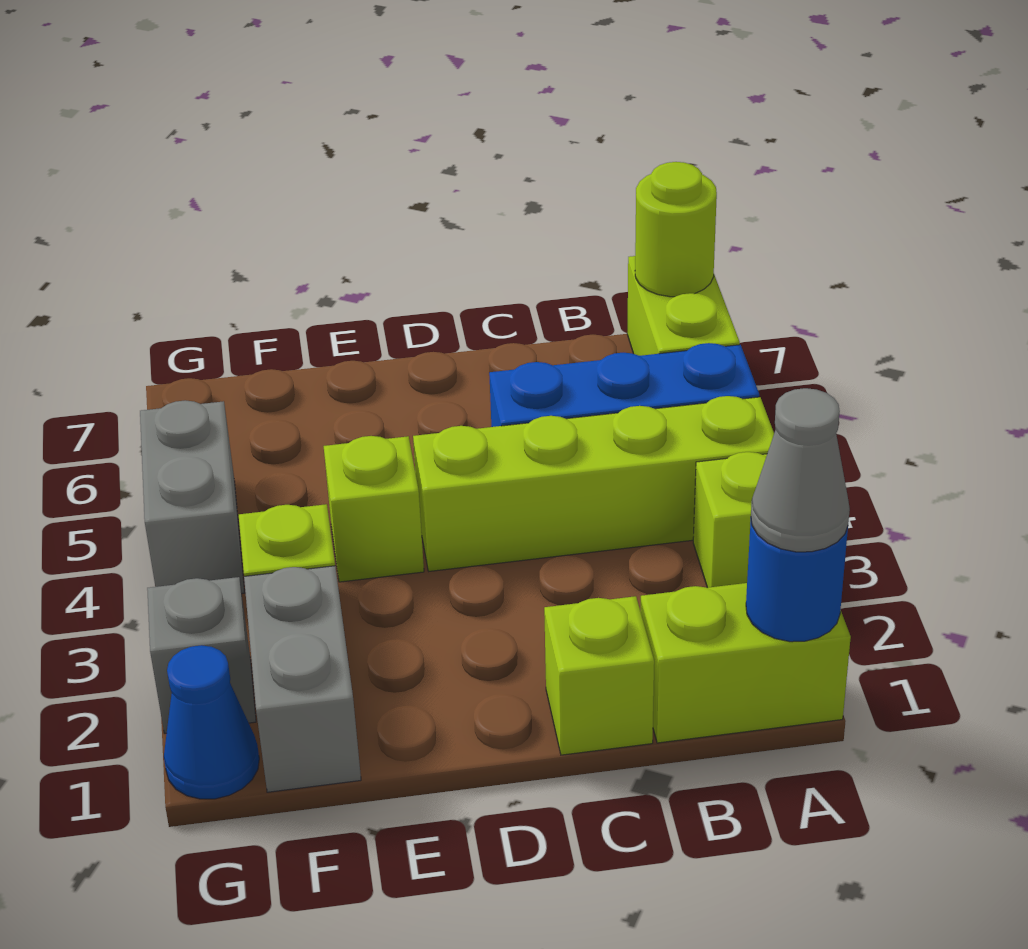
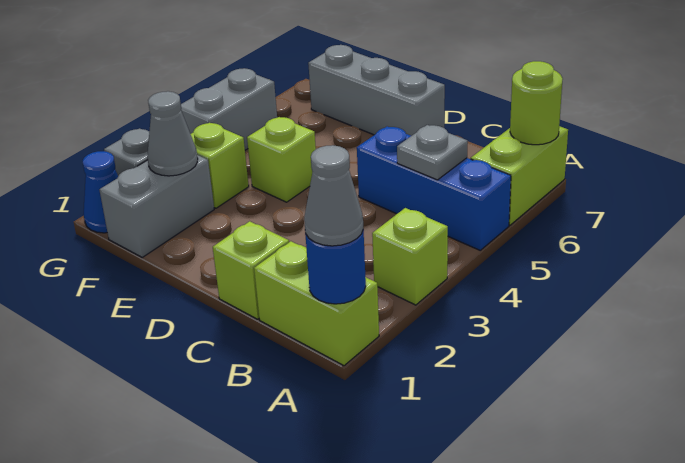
lime brick A4:D4 level 1 -> none
none -> grey plate B5 level 2
none -> grey brick D7:F7 level 1
none -> grey cone F2 level 2

